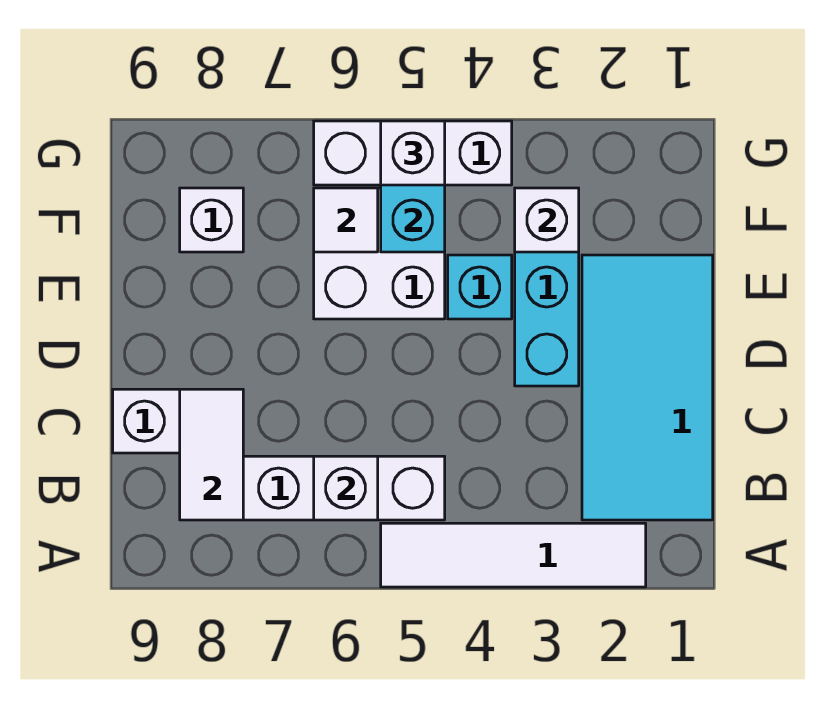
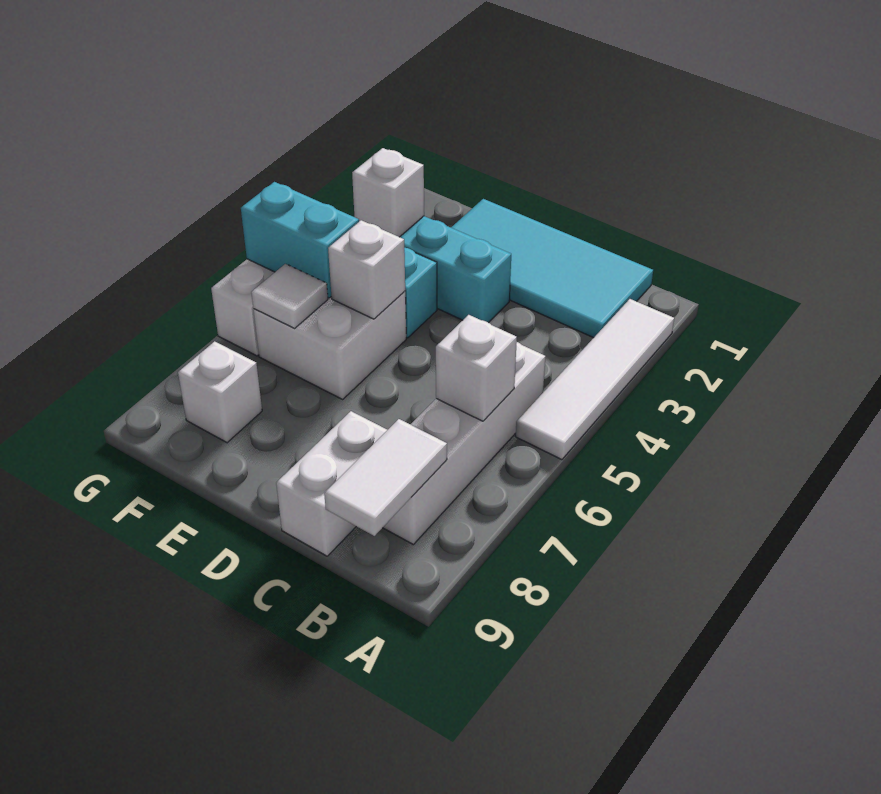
white tile B8:C8 level 2 -> white tile B8:B9 level 2
white brick G5 level 3 -> white brick E5 level 2

